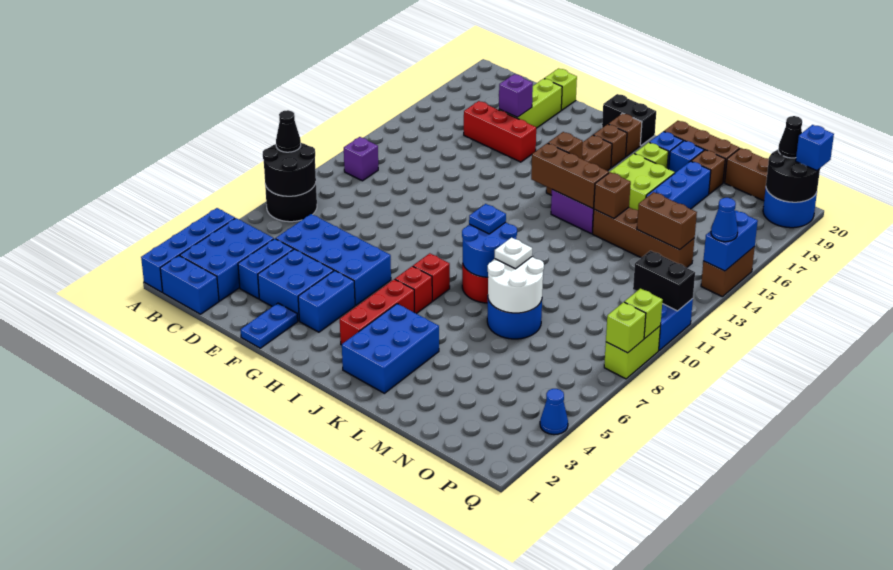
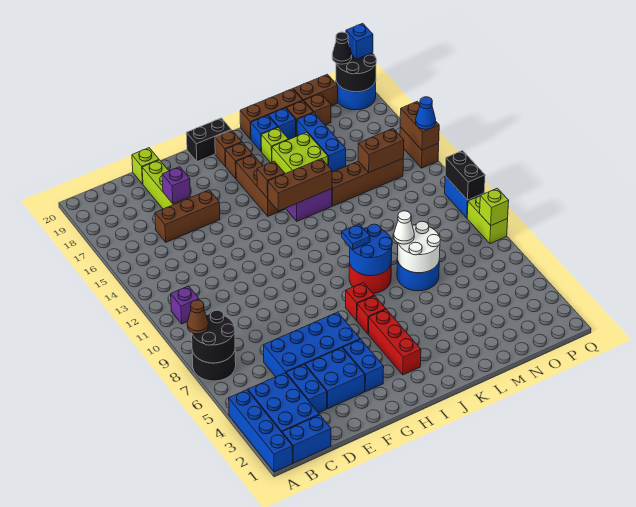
black cone A8 level 3 -> brown cone A8 level 3
red brick D16:F16 level 1 -> brown brick D16:F16 level 1
blue plate F1:F2 level 1 -> none
blue brick J2:K4 level 1 -> none
white plate L8 level 3 -> white cone L8 level 3
brown brick L14 level 2 -> brown brick N19 level 1
black brick P11:Q11 level 2 -> black brick Q10:Q11 level 2
blue cone Q4 level 1 -> none
lime brick Q9 level 2 -> none
blue brick Q14:Q15 level 2 -> brown brick Q14:Q15 level 2

